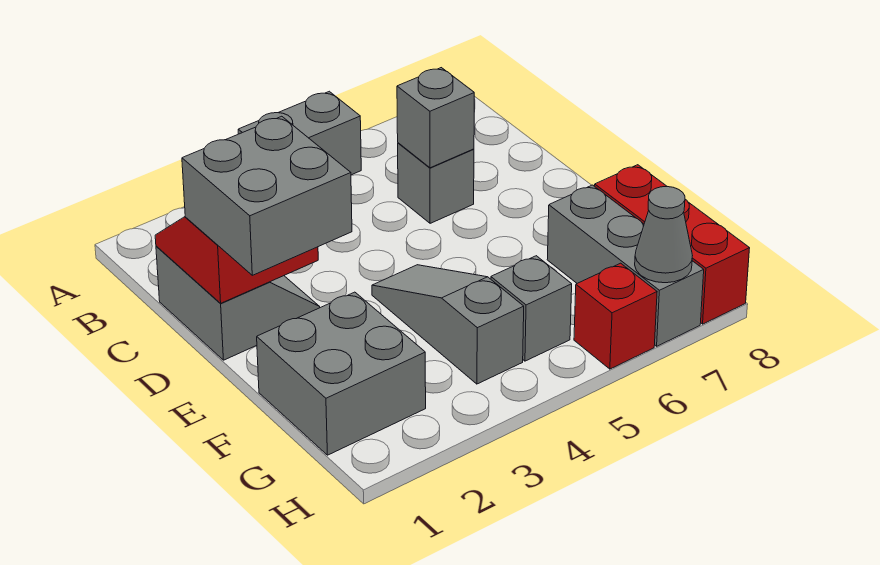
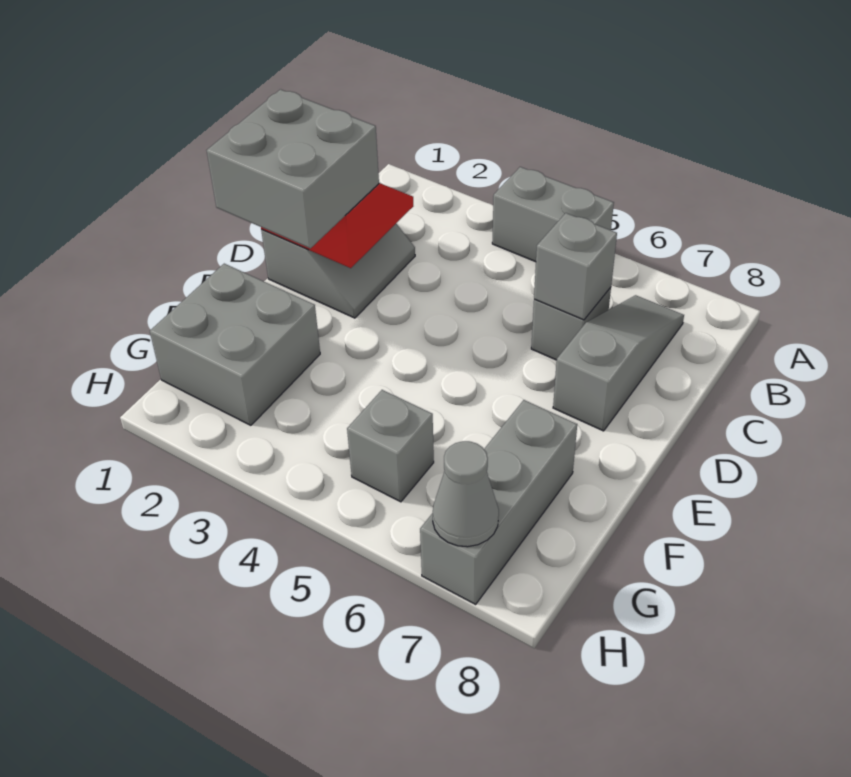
grey slope E4:G4 level 1 top G -> grey slope B7:D7 level 1 top D
red brick F8:H8 level 1 -> none
red brick H6 level 1 -> none

